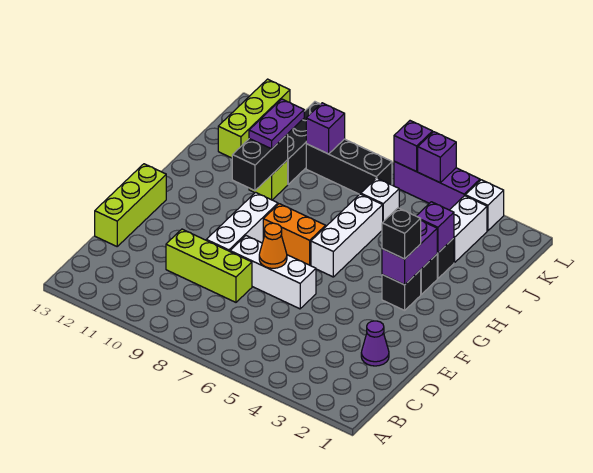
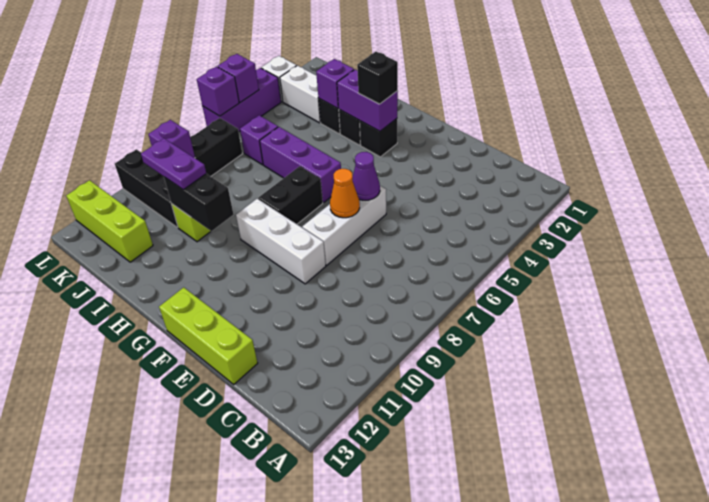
purple cone D2 level 1 -> purple cone E6 level 2
lime brick D8:D10 level 1 -> none
white brick G6:I6 level 1 -> purple brick G6:I6 level 1
orange brick G7:G8 level 1 -> black brick G7:G8 level 1
white brick J6 level 1 -> purple brick J6 level 1

